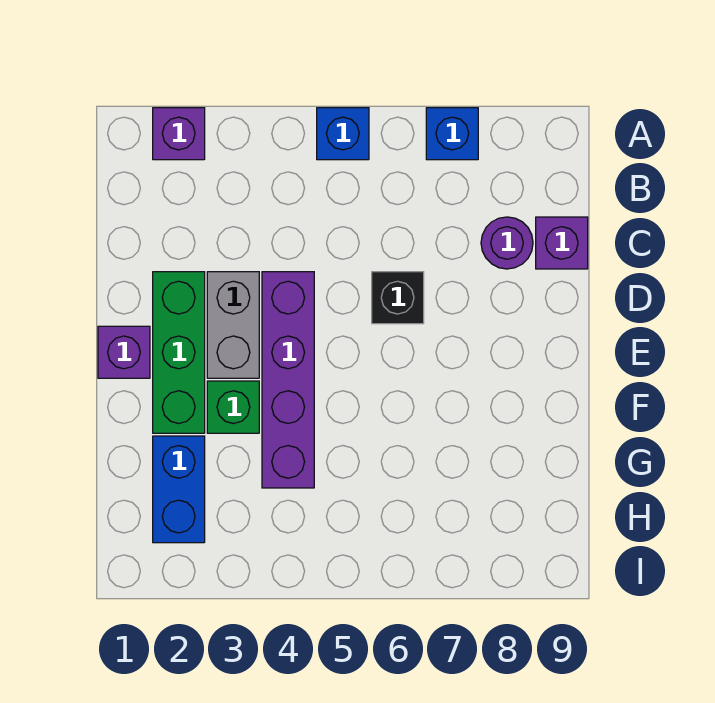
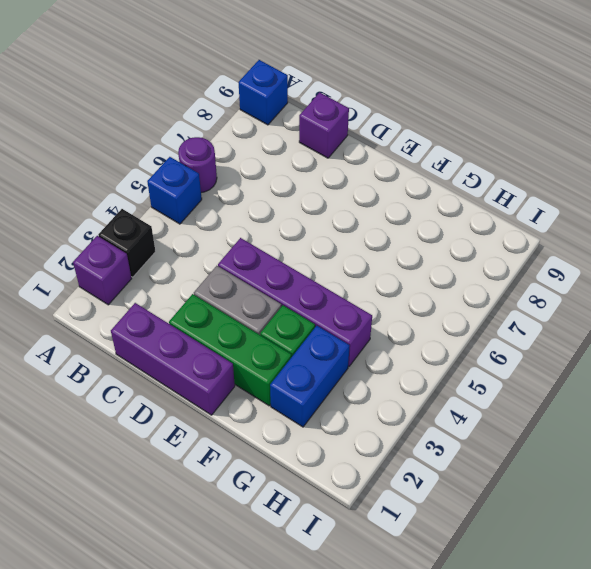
blue brick A7 level 1 -> blue brick A9 level 1
purple round brick C8 level 1 -> purple round brick A6 level 1
black brick D6 level 1 -> black brick A3 level 1
purple brick E1 level 1 -> purple brick C1:E1 level 1
blue brick G2:H2 level 1 -> blue brick G2:G3 level 1

